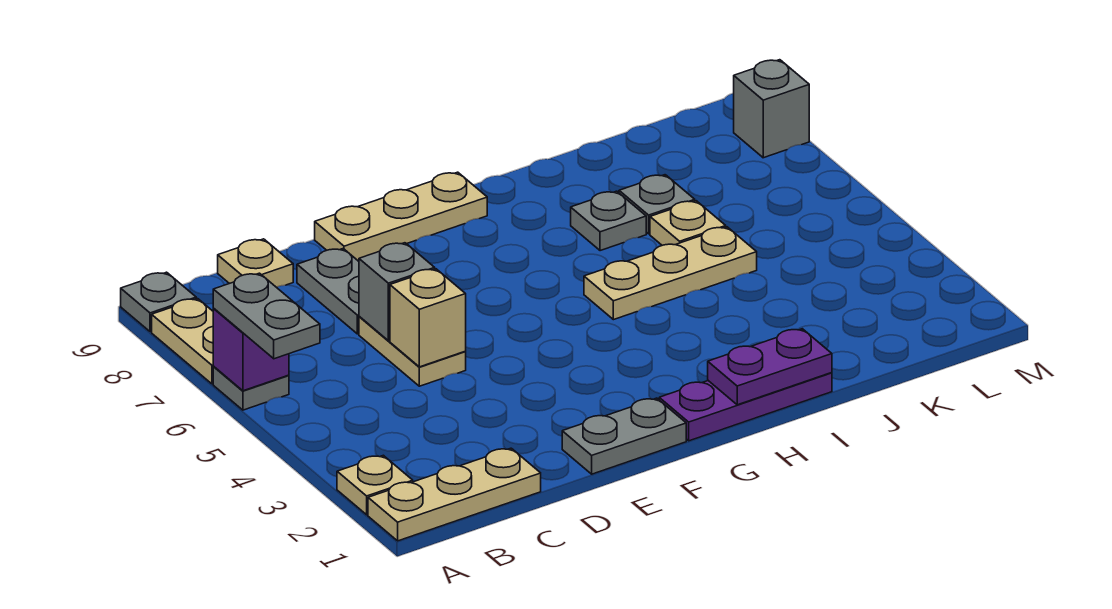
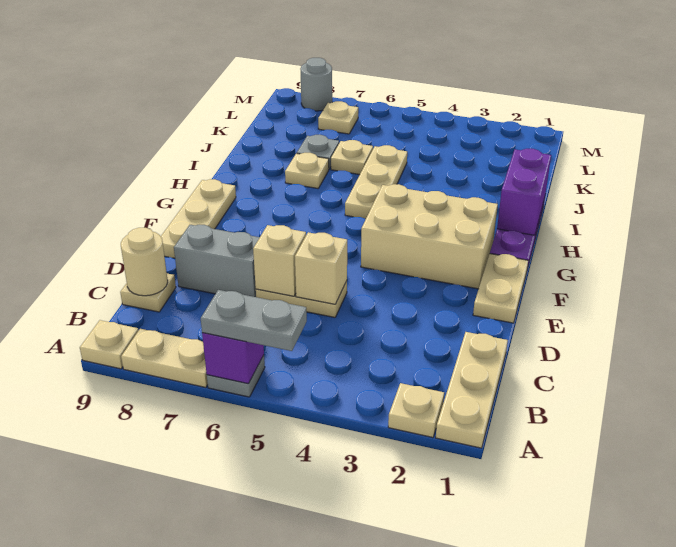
grey plate A9 level 1 -> tan plate A9 level 1
none -> tan round brick C9 level 2
grey brick D6 level 2 -> tan brick D6 level 2
grey plate D7:D8 level 1 -> grey brick D7:D8 level 1
grey plate E1:F1 level 1 -> tan plate E1:F1 level 1
none -> tan brick F2:G4 level 1
purple plate H1:I1 level 2 -> purple brick H1:I1 level 2
grey plate I7 level 1 -> tan plate I7 level 1
none -> tan plate L7 level 1
grey brick M8 level 1 -> grey round brick M8 level 1

